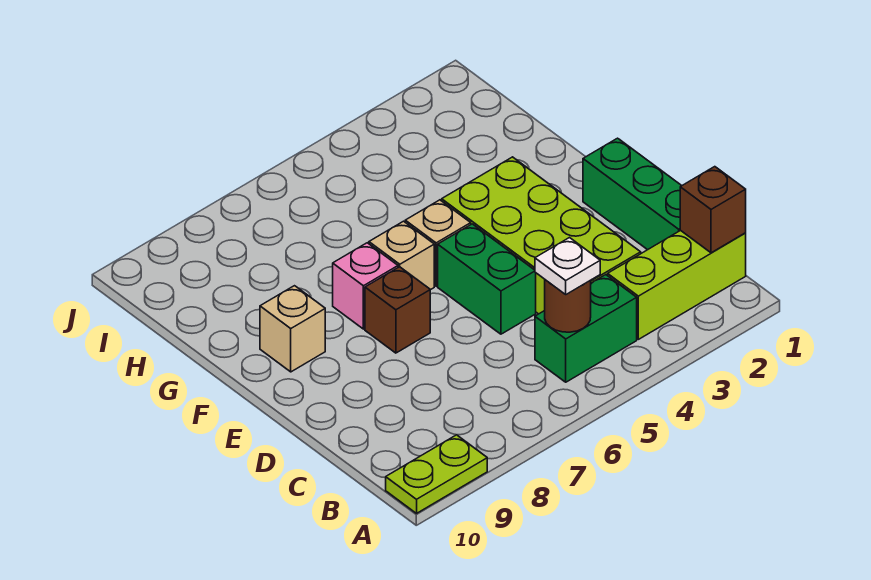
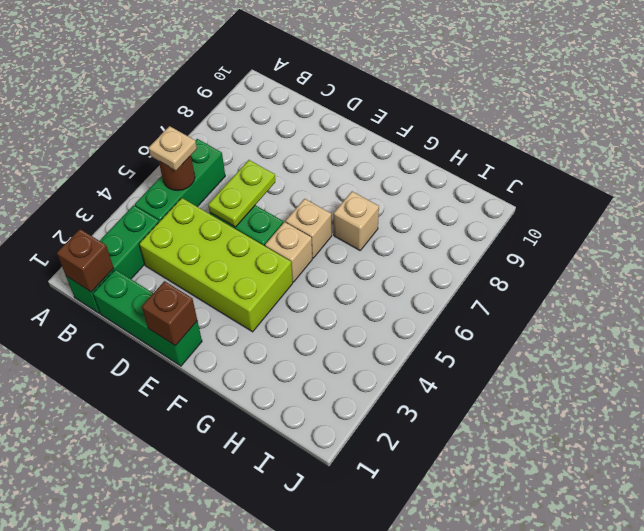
lime plate A9:A10 level 1 -> lime plate D5:D6 level 2
lime brick B1:B3 level 1 -> green brick B1:B3 level 1
green brick B4:B5 level 1 -> green brick B4:B6 level 1
white plate B5 level 3 -> tan plate B5 level 3
brown brick E7 level 1 -> brown brick E1 level 2
pink brick F7 level 1 -> none
tan brick F9 level 1 -> tan brick G7 level 1

